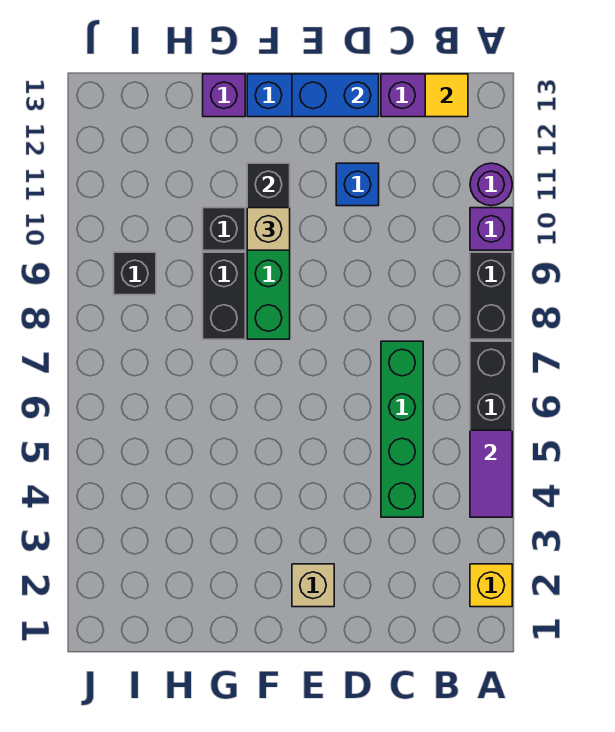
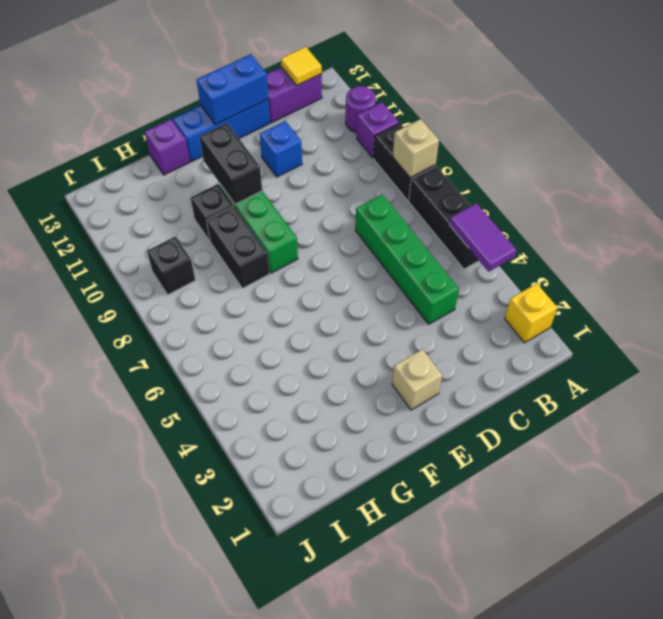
tan brick F10 level 3 -> tan brick A8 level 2

